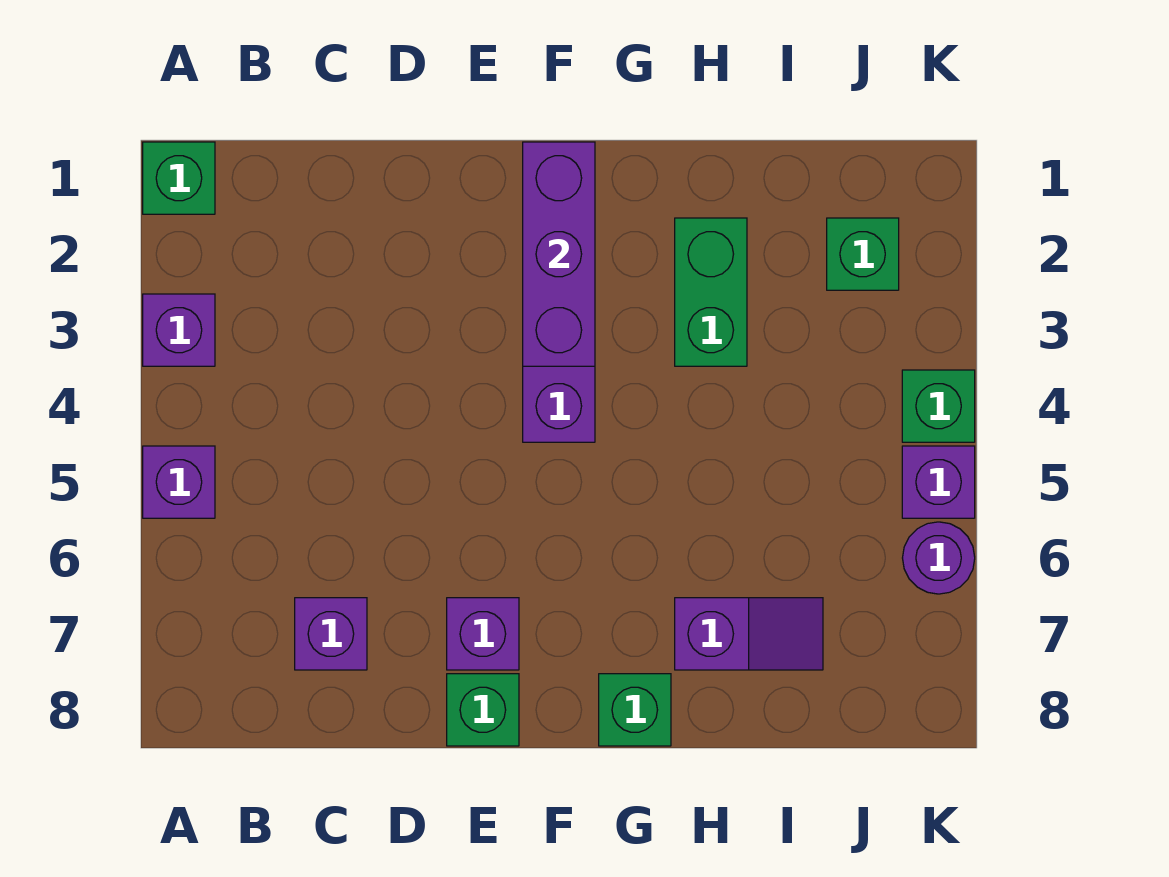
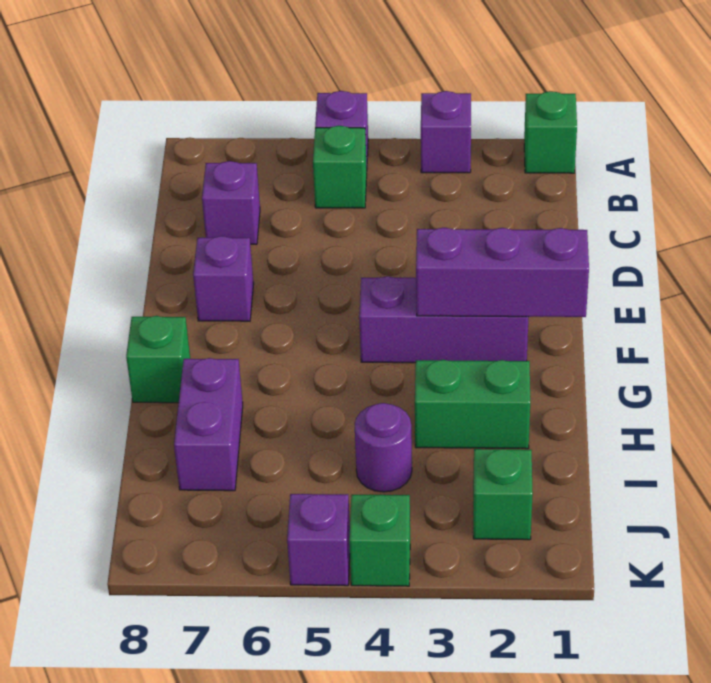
green brick E8 level 1 -> green brick B5 level 1
purple slope H7:I7 level 1 top H -> purple brick H7:I7 level 1
purple round brick K6 level 1 -> purple round brick I4 level 1

